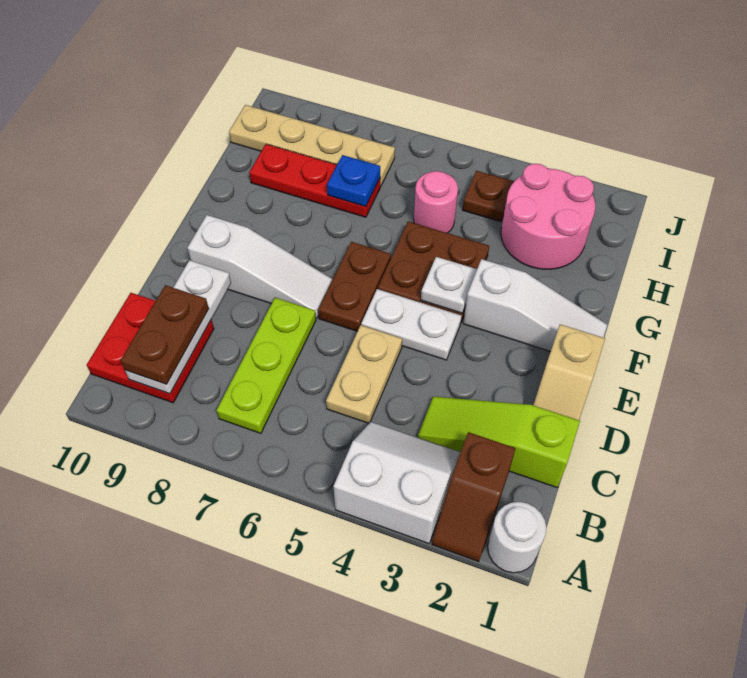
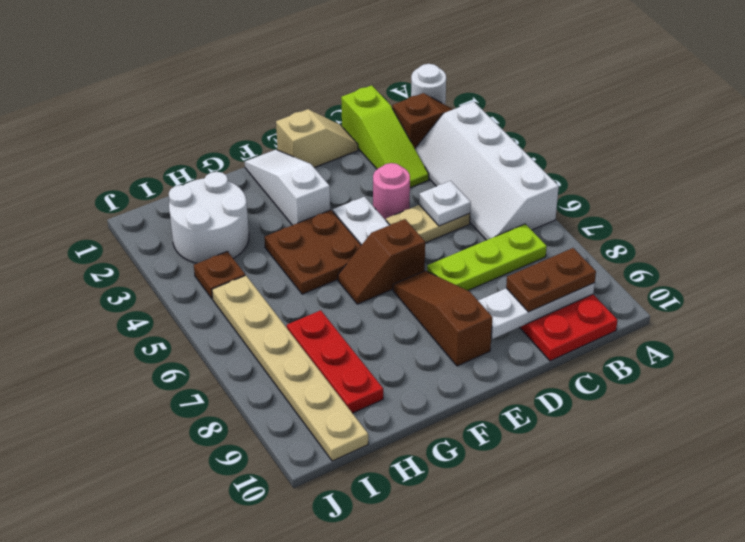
white slope A3:B4 level 1 top A -> white slope A3:B6 level 1 top A
brown plate E6:F6 level 1 -> brown slope E6:F6 level 1 top E
white slope E7:E9 level 1 top 9 -> brown slope E7:E9 level 1 top 9
white plate F4 level 2 -> white plate C5 level 2
pink round brick H2:I3 level 1 -> white round brick H2:I3 level 1
pink round brick H5 level 1 -> pink round brick D4 level 1
blue plate H7 level 2 -> none
tan plate I7:I10 level 1 -> tan plate I5:I10 level 1

